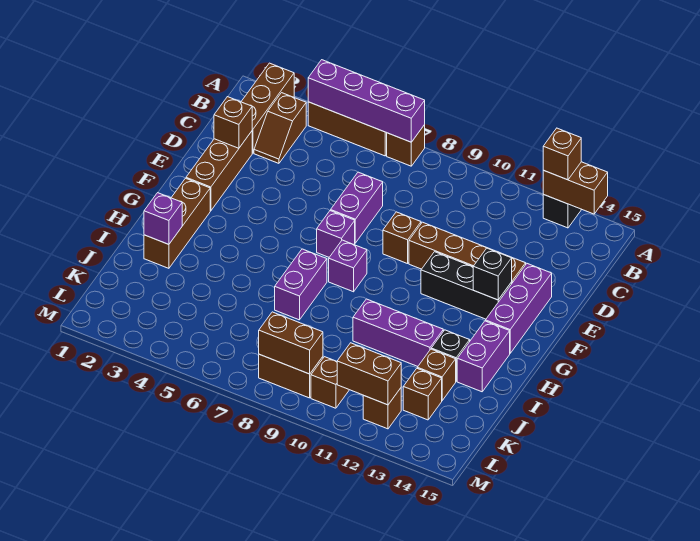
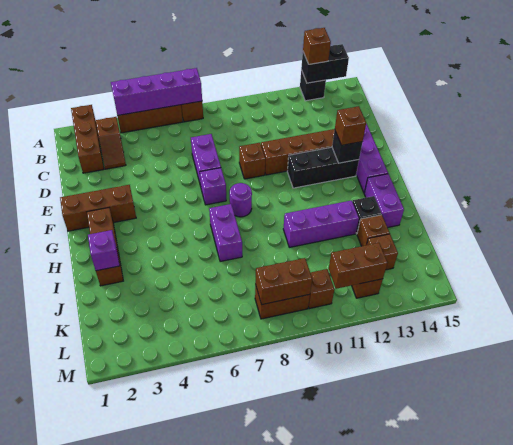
brown brick A13:A14 level 2 -> black brick A13:A14 level 2
brown brick D2:F2 level 1 -> brown brick F1:F3 level 1
brown brick D2 level 2 -> brown brick F13 level 3
purple brick G8 level 1 -> purple round brick G8 level 1

